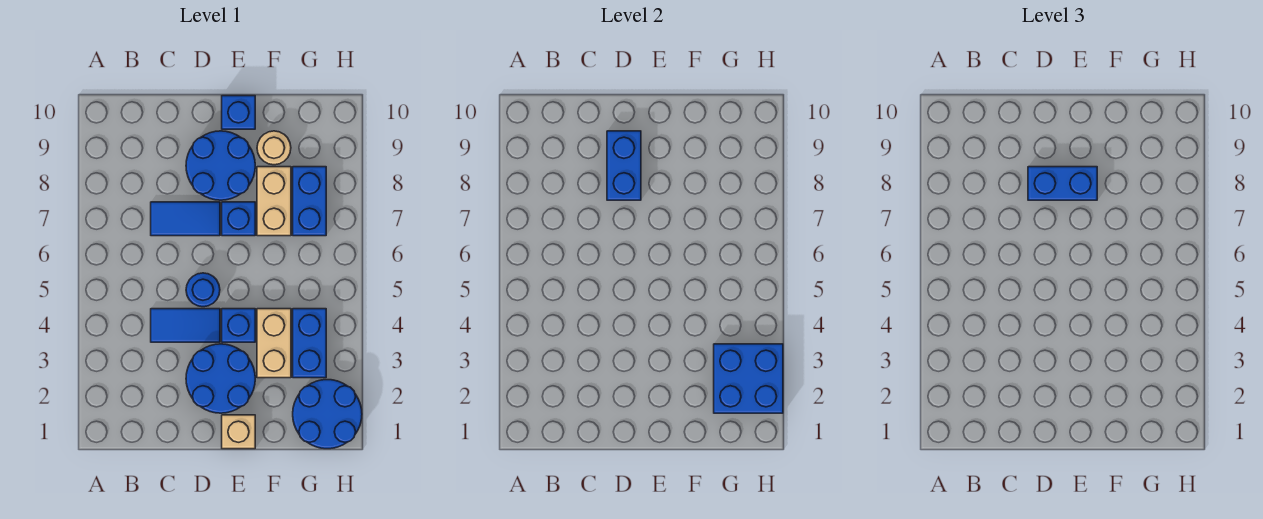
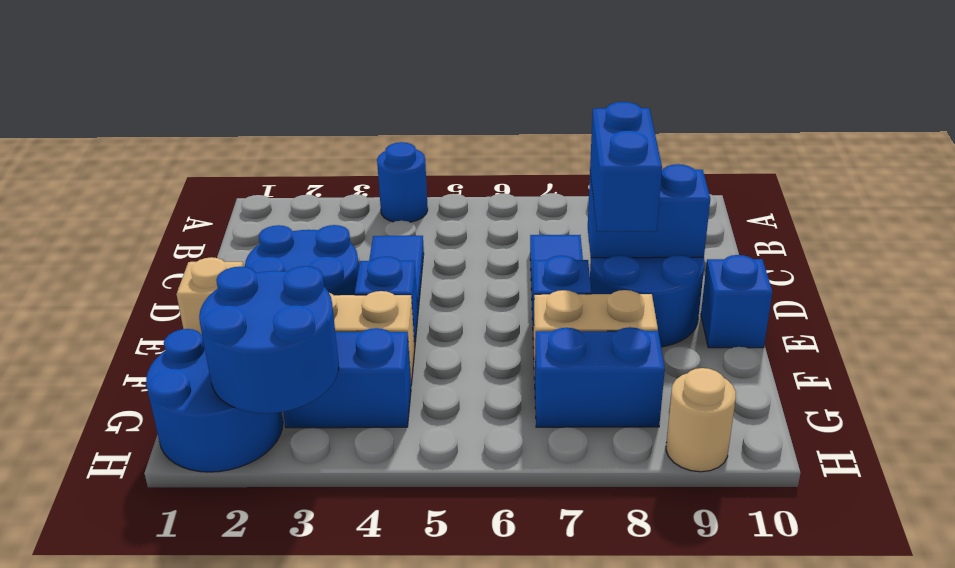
blue round brick D5 level 1 -> blue round brick A4 level 1
tan round brick F9 level 1 -> tan round brick H9 level 1
blue brick G2:H3 level 2 -> blue round brick G2:H3 level 2

